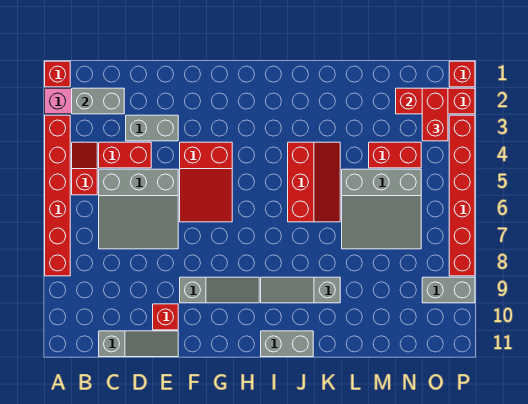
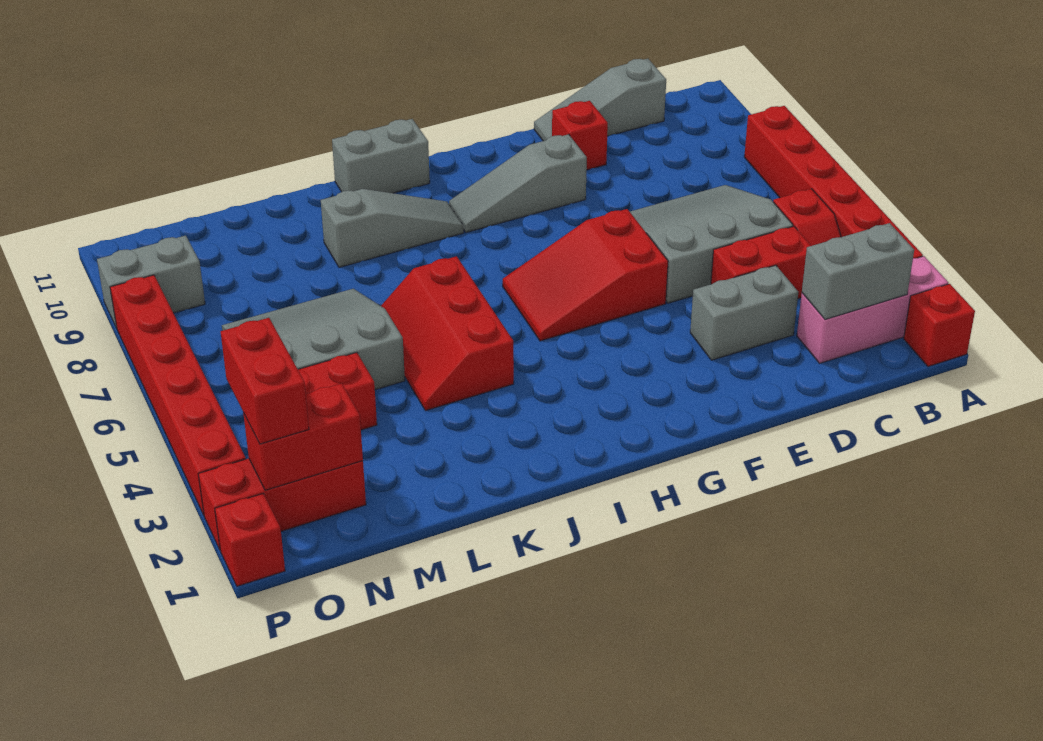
red slope F4:G6 level 1 top 4 -> red slope F5:H6 level 1 top F

